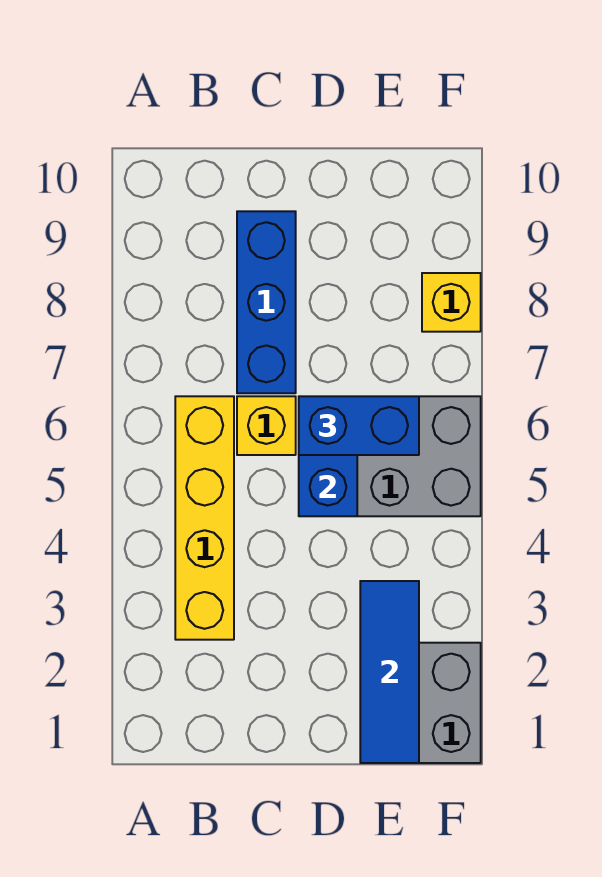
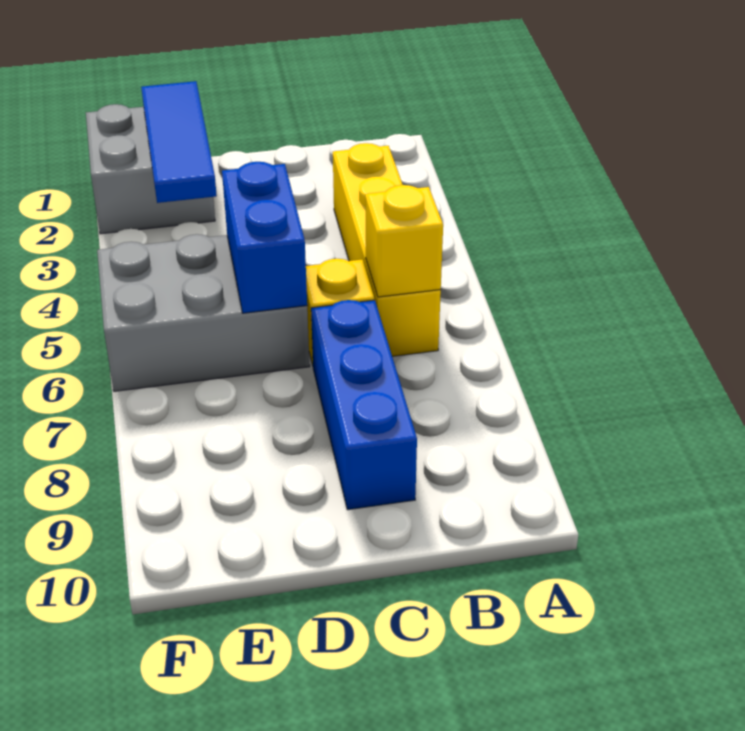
blue brick D6:E6 level 3 -> none
yellow brick F8 level 1 -> yellow brick B6 level 2

